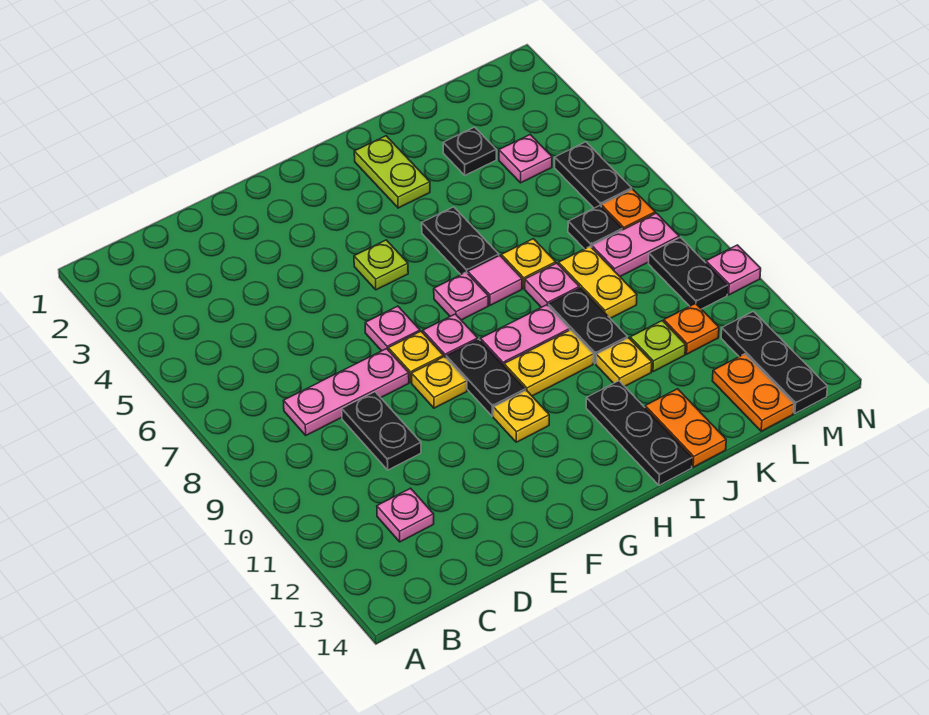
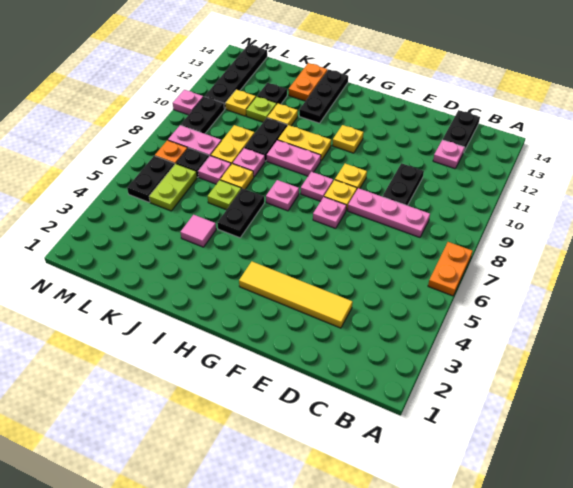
none -> yellow tile D3:G3 level 1
lime plate G5 level 1 -> lime plate J6 level 1
black plate G9:G10 level 1 -> black plate C13:C14 level 1
lime plate I2:I3 level 1 -> lime plate L5:L6 level 1
pink tile I7 level 1 -> pink tile J4 level 1
black plate K3 level 1 -> black plate K12 level 1
pink plate L4 level 1 -> pink plate K7 level 1
orange plate L11 level 1 -> yellow plate L11 level 1
orange plate L13:L14 level 1 -> orange plate A6:A7 level 1
black plate M12:M14 level 1 -> black plate M11:M14 level 1

